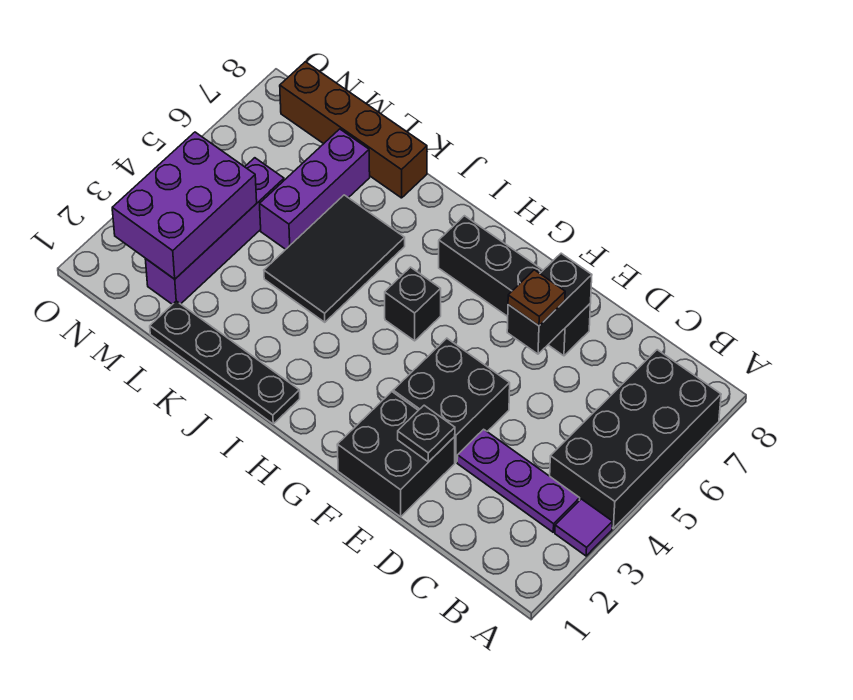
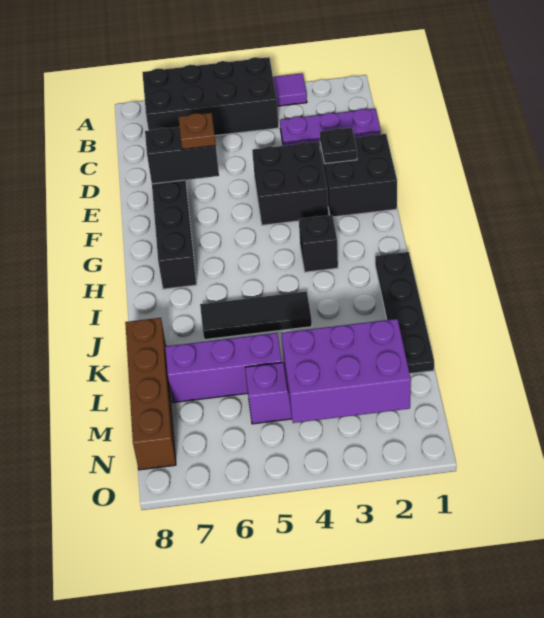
purple plate B3:D3 level 1 -> purple plate C1:C3 level 1
black brick H5 level 1 -> black brick H3 level 1
black tile J4:K6 level 1 -> black tile J4:J6 level 1

